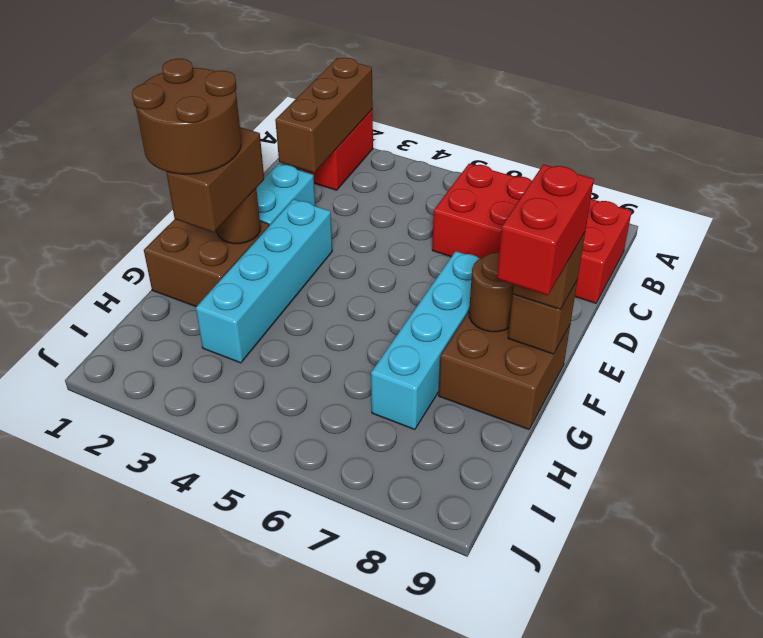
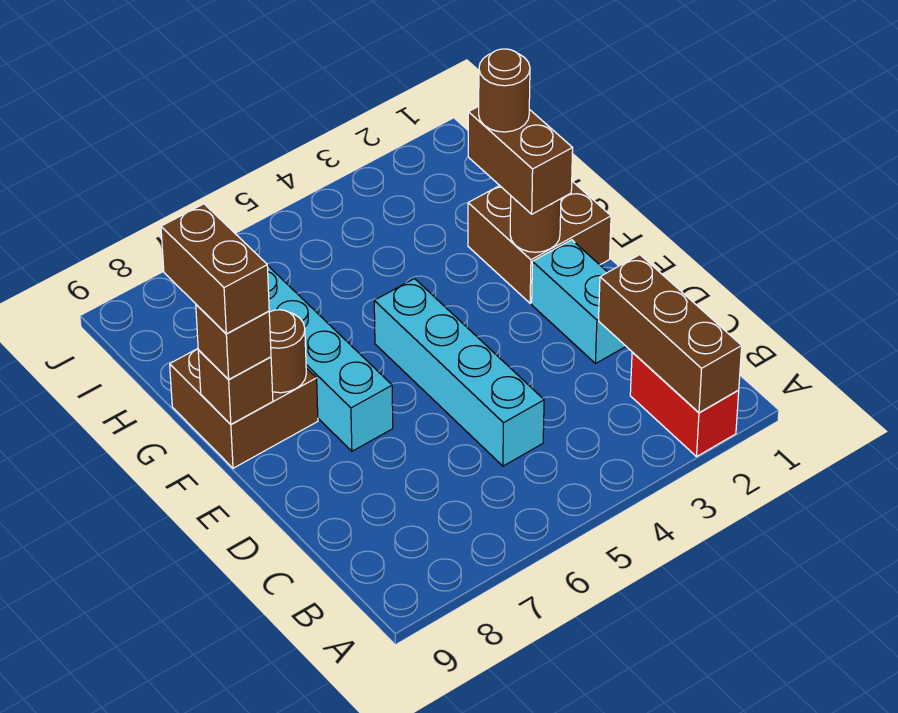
red brick B6:C9 level 1 -> none
cyan brick E3:H3 level 1 -> cyan brick C5:F5 level 1
brown round brick F1:G2 level 4 -> brown round brick G2 level 4
red brick F9:G9 level 4 -> brown brick F9:G9 level 4

